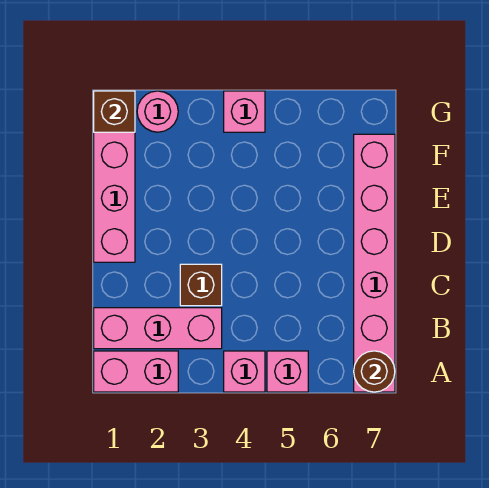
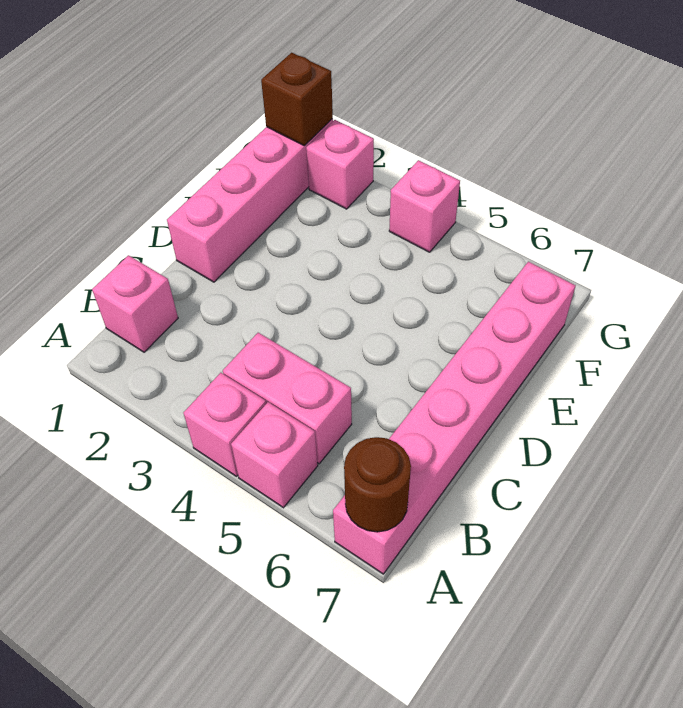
pink brick A1:A2 level 1 -> pink brick B4:B5 level 1
pink brick B1:B3 level 1 -> pink brick B1 level 1
brown brick C3 level 1 -> none
pink round brick G2 level 1 -> pink brick G2 level 1

